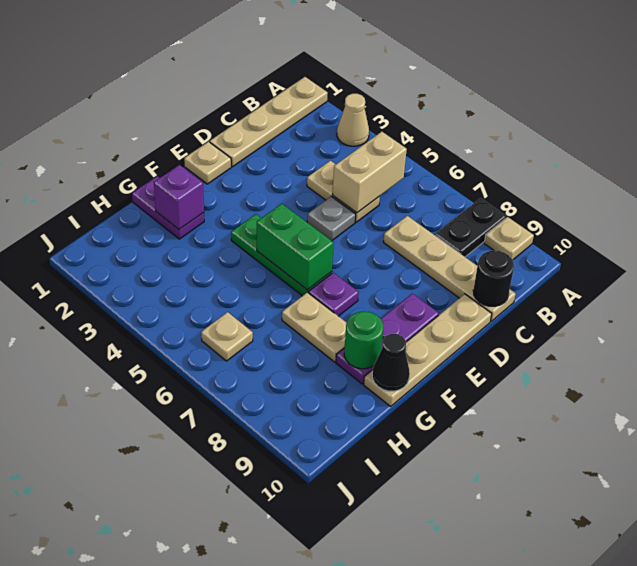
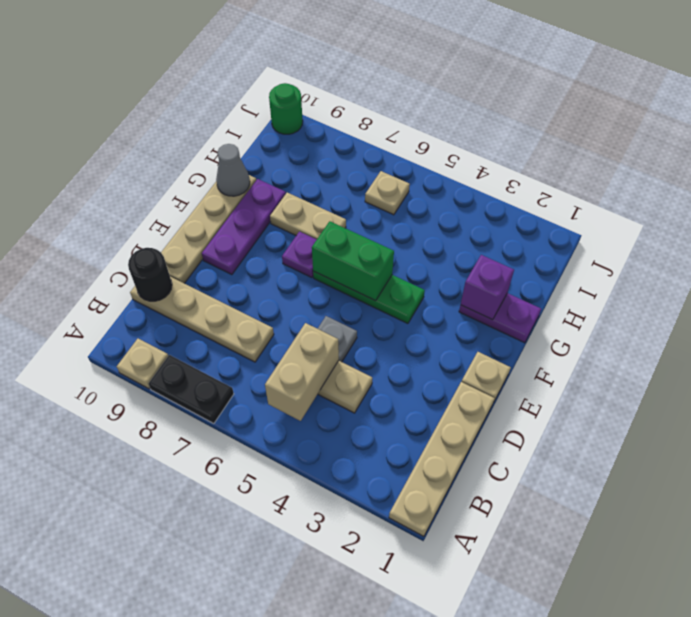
tan cone A3 level 1 -> none
black plate A8:B8 level 1 -> black plate A7:A8 level 1
green round brick G9 level 2 -> green round brick J10 level 1
black cone G10 level 2 -> grey cone G10 level 2

